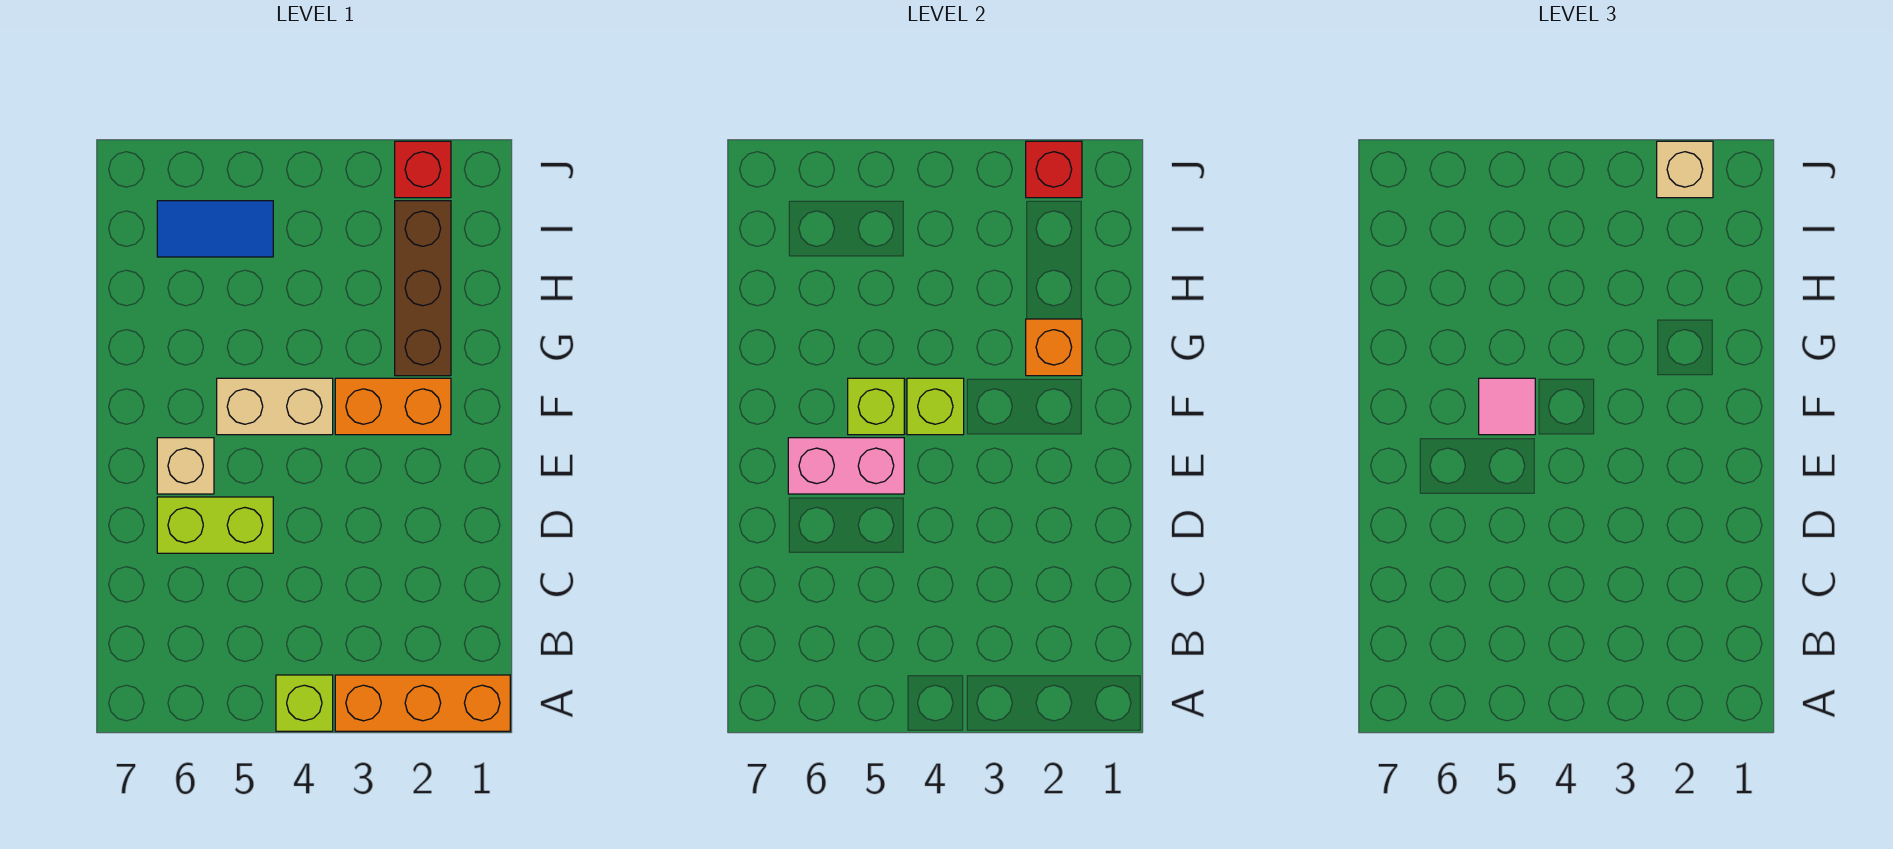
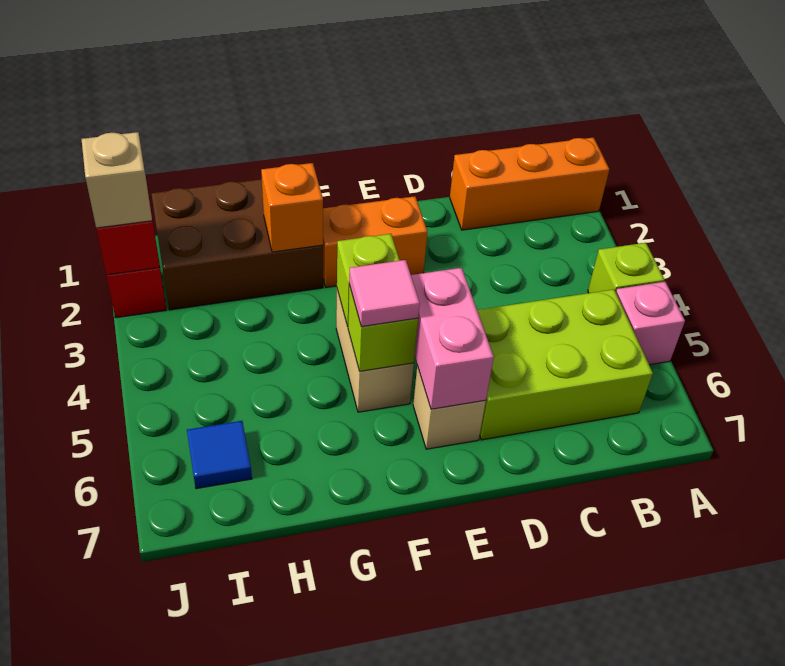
orange brick A1:A3 level 1 -> orange brick A1:C1 level 1
none -> pink brick A5 level 1
lime brick D5:D6 level 1 -> lime brick B5:D6 level 1
orange brick F2:F3 level 1 -> orange brick E2:F2 level 1
brown brick G2:I2 level 1 -> brown brick G1:I2 level 1
blue tile I5:I6 level 1 -> blue tile I6 level 1

